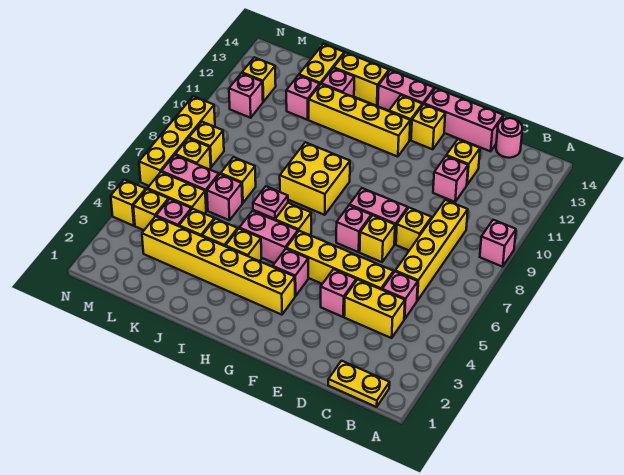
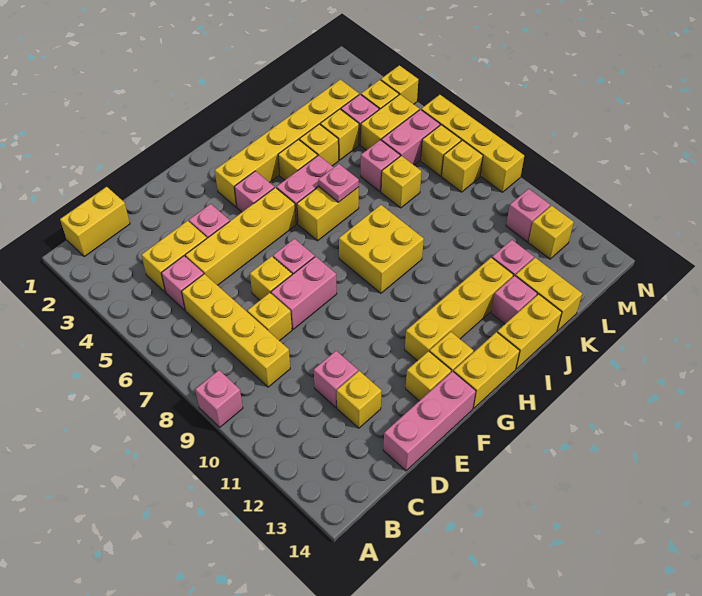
yellow plate B1:C1 level 1 -> yellow brick B1:C1 level 1
pink round brick C14 level 1 -> none
pink brick G14:H14 level 1 -> yellow brick G14:H14 level 1

